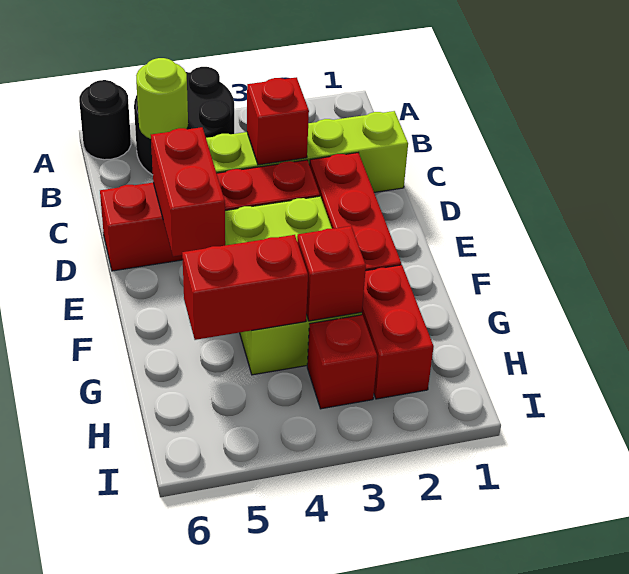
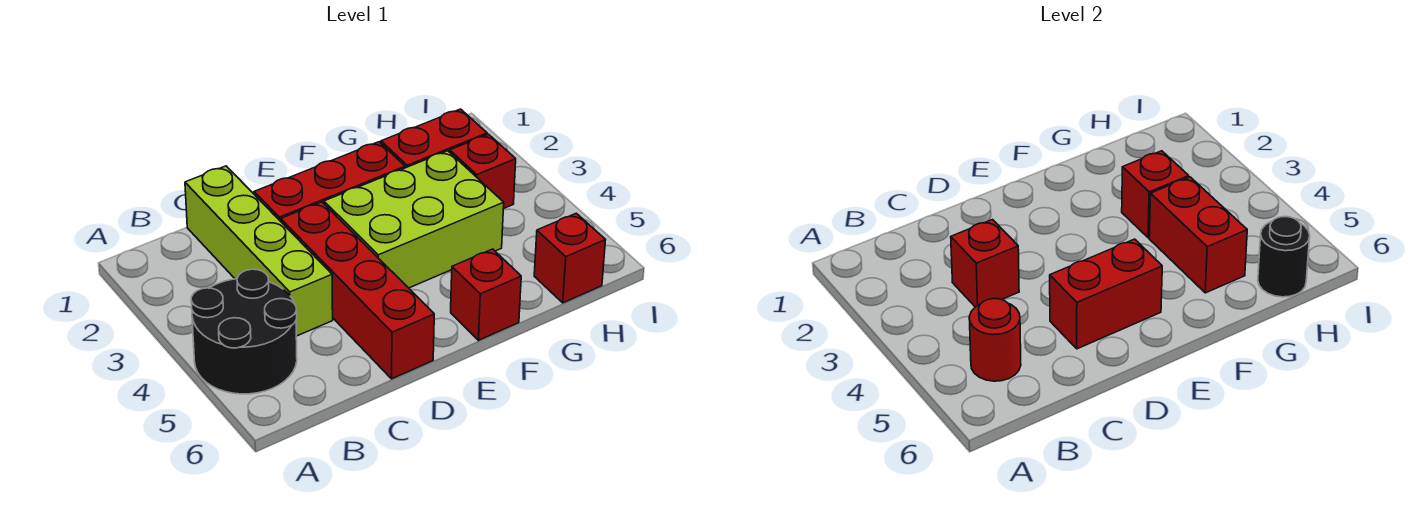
black round brick A6 level 1 -> black round brick H6 level 2
lime round brick B5 level 2 -> red round brick B5 level 2
none -> red brick F6 level 1
none -> red brick H6 level 1

